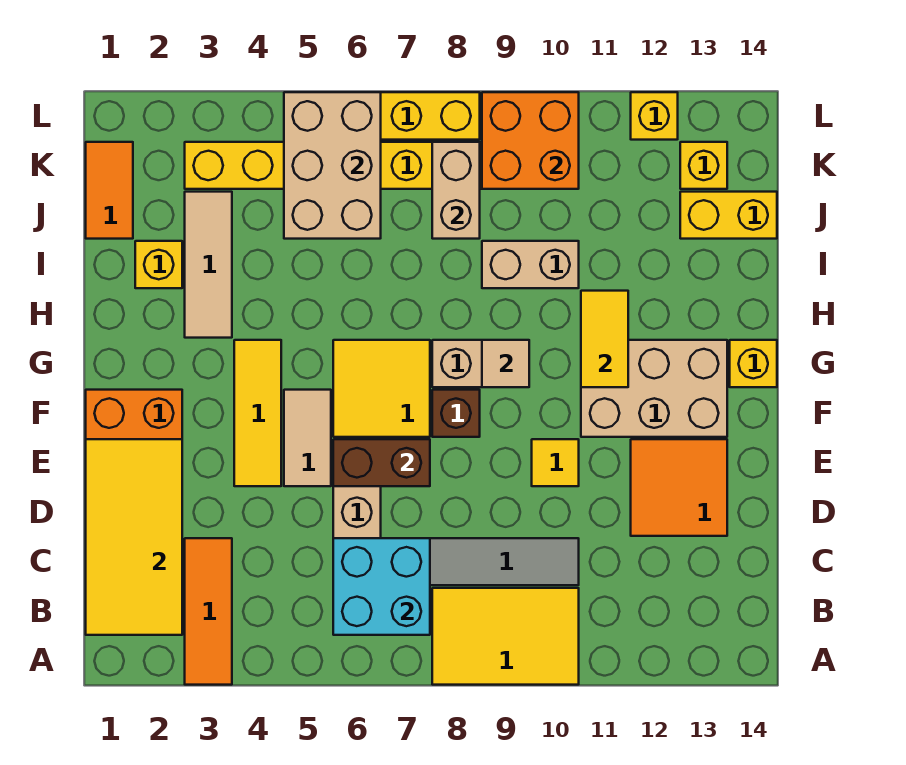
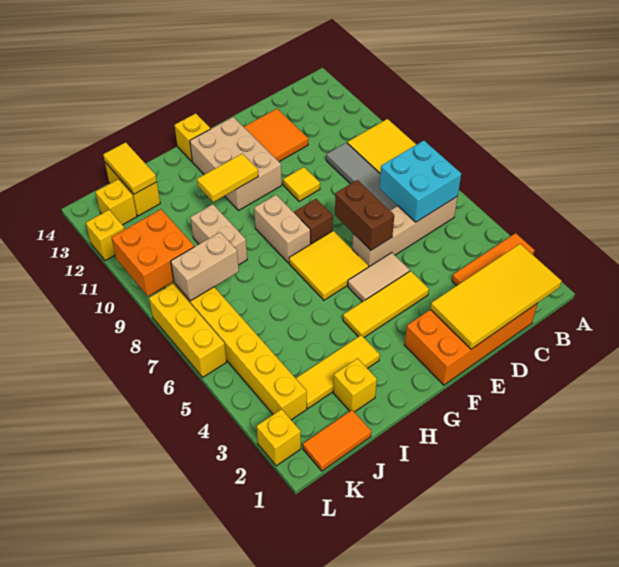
tan tile G9 level 2 -> none
tan tile H3:J3 level 1 -> yellow tile H3:J3 level 1
tan brick J5:L6 level 2 -> none
none -> yellow tile J13:J14 level 2
none -> yellow brick L2 level 1

